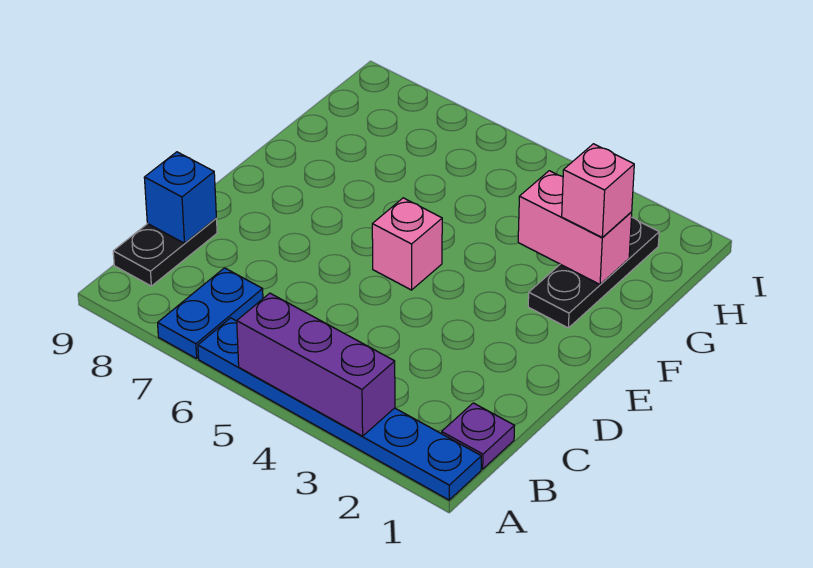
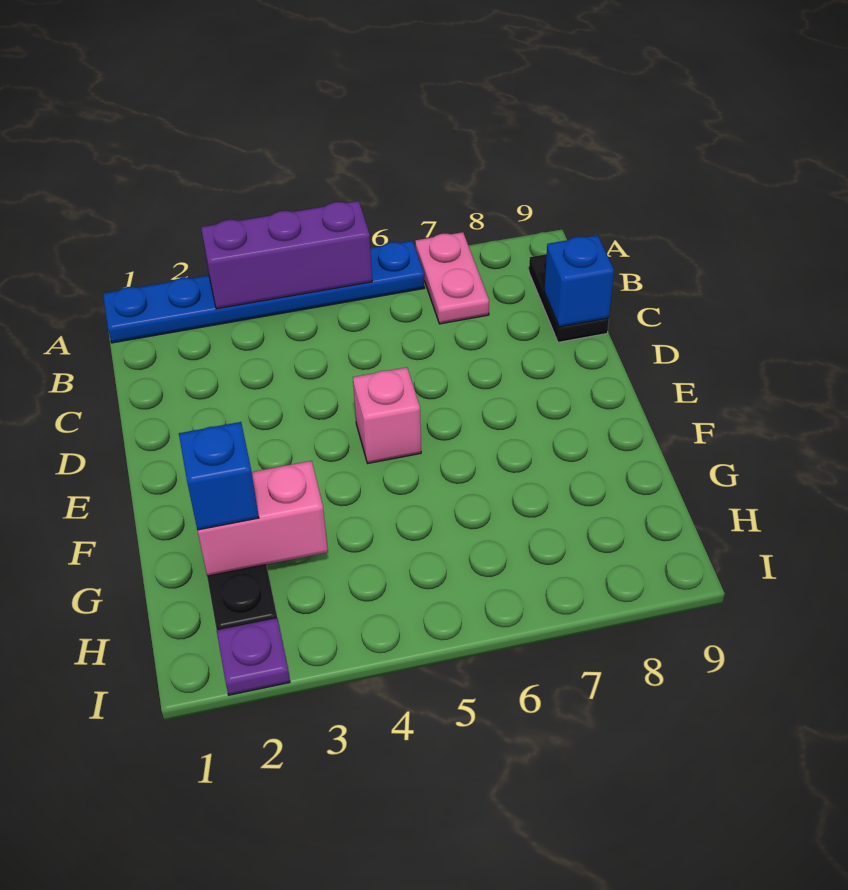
blue plate A7:B7 level 1 -> pink plate A7:B7 level 1
purple plate B1 level 1 -> purple plate I2 level 1
pink brick G2 level 3 -> blue brick G2 level 3

